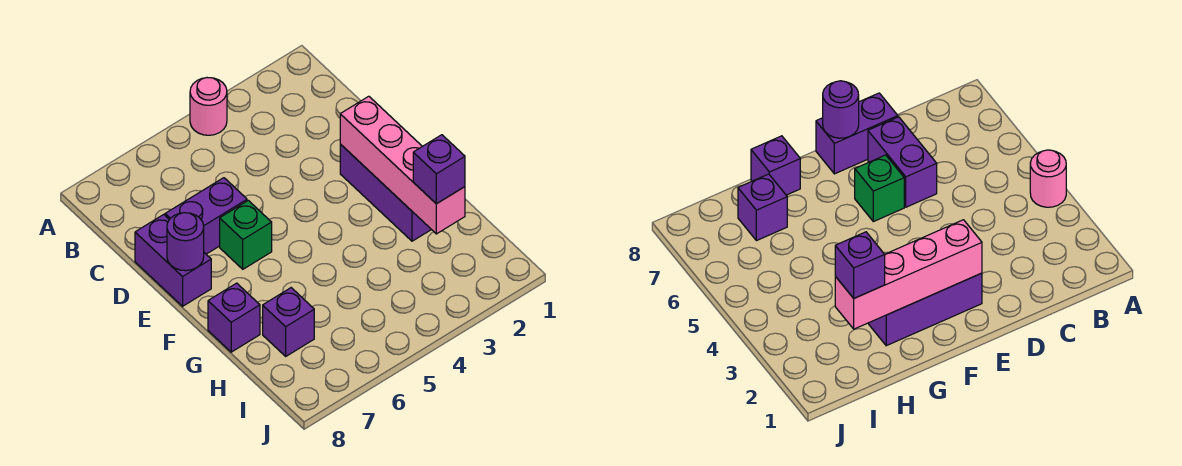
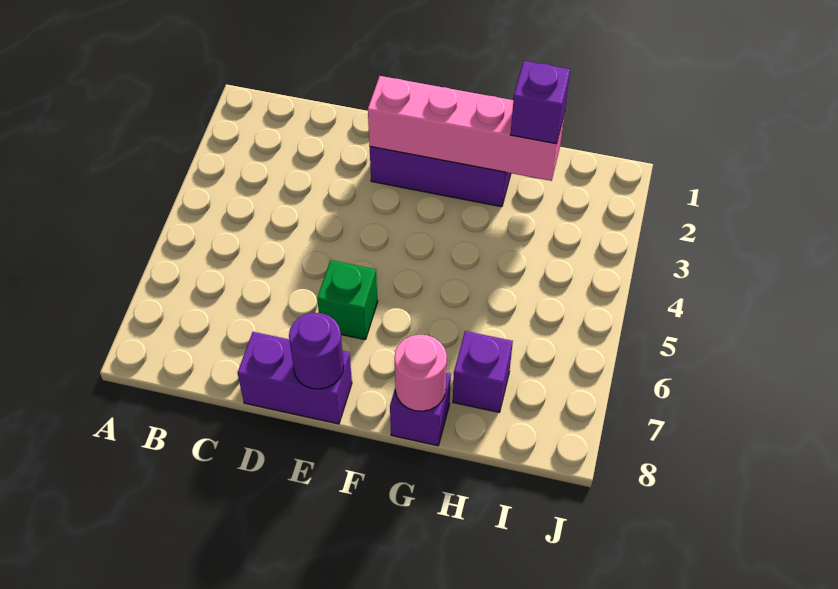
pink round brick A4 level 1 -> pink round brick G8 level 2
purple brick D6:D7 level 1 -> none

